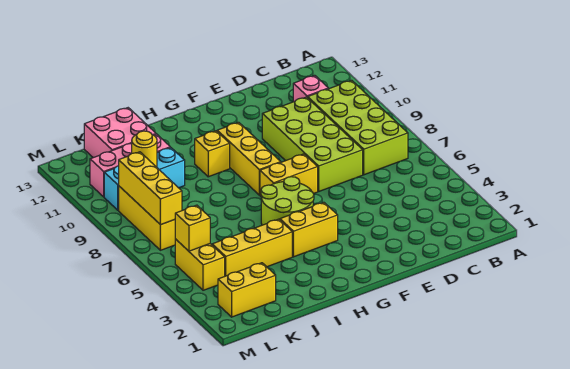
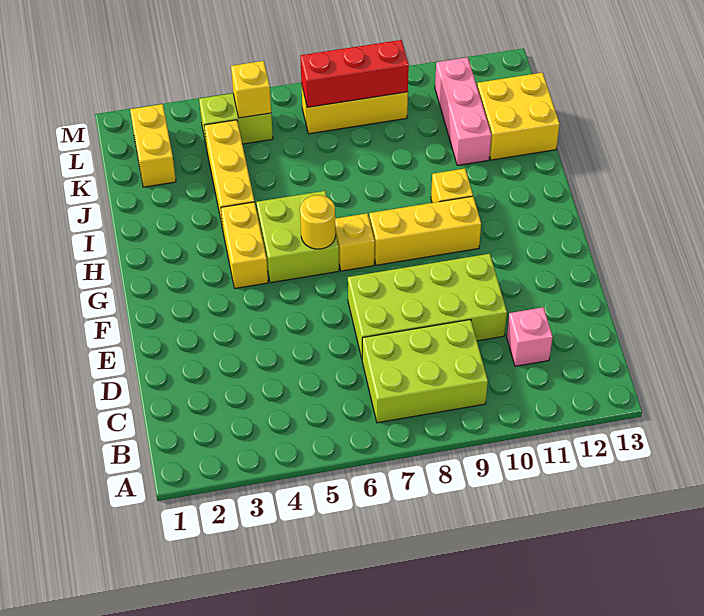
lime brick B7:C10 level 1 -> lime brick B7:C9 level 1
yellow brick F7:G7 level 1 -> yellow brick G7 level 1
lime round brick G5:H6 level 1 -> lime brick G5:H6 level 1
cyan brick J10:L10 level 1 -> none
pink brick J12:K13 level 1 -> yellow brick J12:K13 level 1
yellow round brick K10 level 2 -> yellow round brick G6 level 2
yellow brick L4:L5 level 1 -> lime brick L4:L5 level 1
yellow brick L7:L9 level 2 -> red brick L7:L9 level 2

